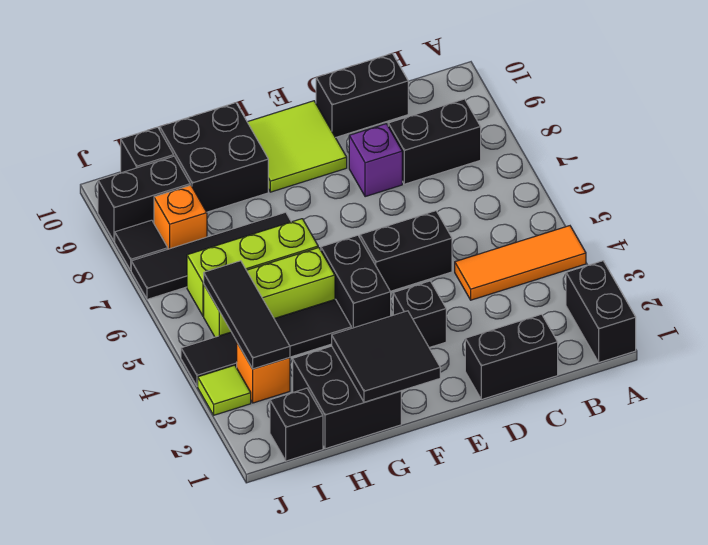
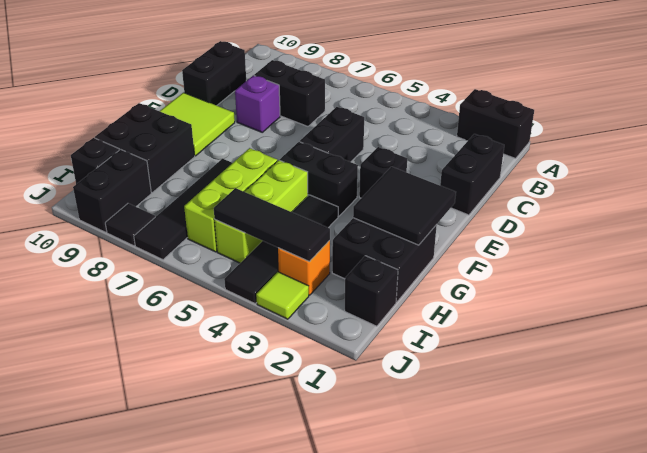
orange tile A4:C4 level 1 -> none
black brick B8:C8 level 1 -> black brick C7:C8 level 1
orange brick I8 level 1 -> none

